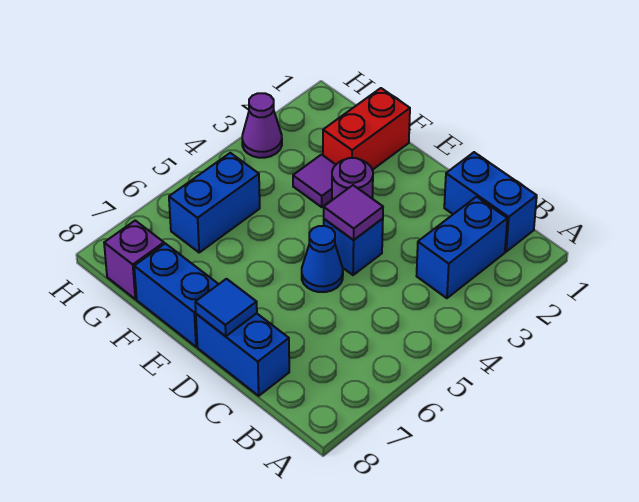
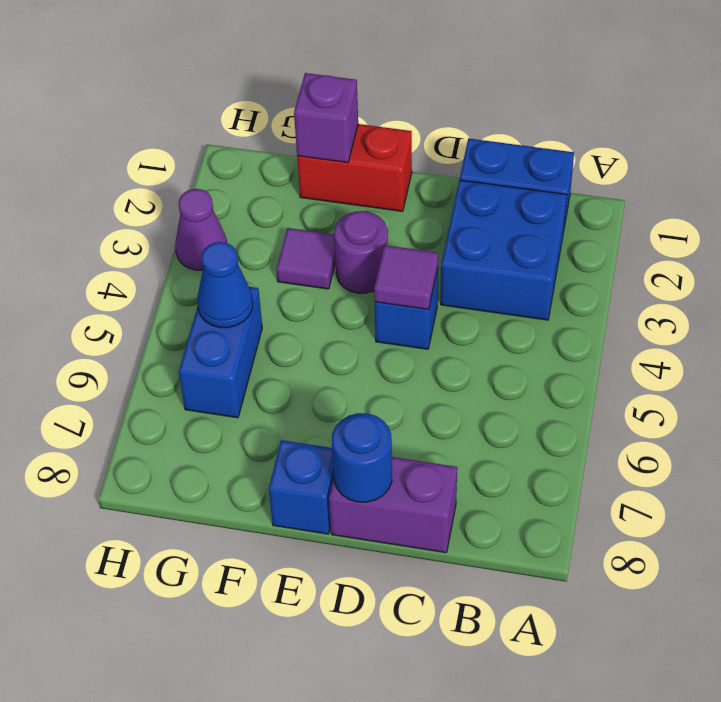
blue brick B2:B3 level 1 -> blue brick B2:C3 level 1
blue brick C8:D8 level 1 -> purple brick C8:D8 level 1
blue cone D5 level 1 -> blue cone G5 level 2
blue tile D8 level 2 -> blue round brick D8 level 2
blue brick E8:F8 level 1 -> blue brick E8 level 1
red brick F1:F2 level 1 -> red brick E1:F1 level 1
purple brick G8 level 1 -> purple brick F1 level 2

